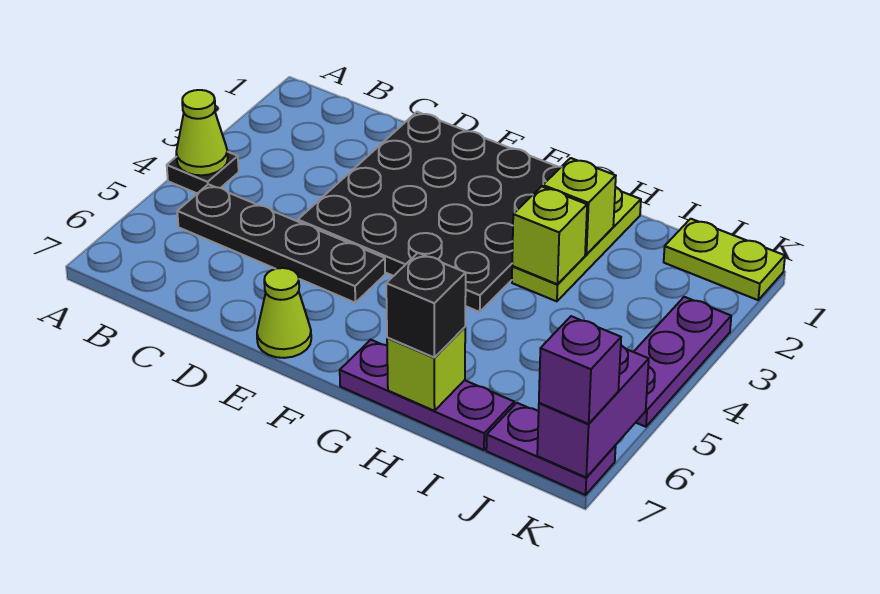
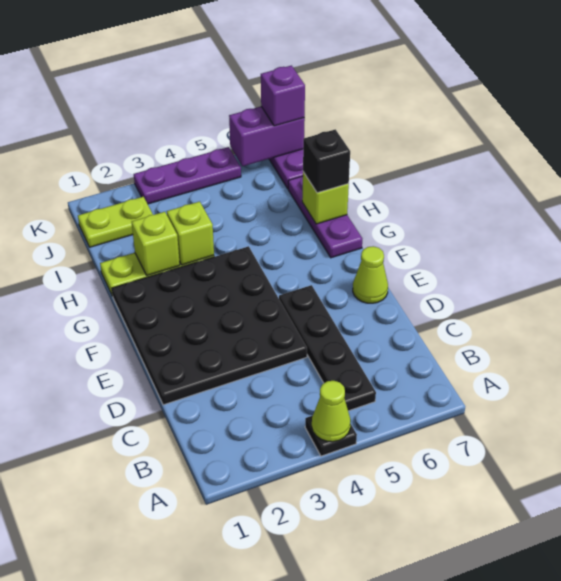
lime plate J1:K1 level 1 -> lime plate J1:J2 level 1

